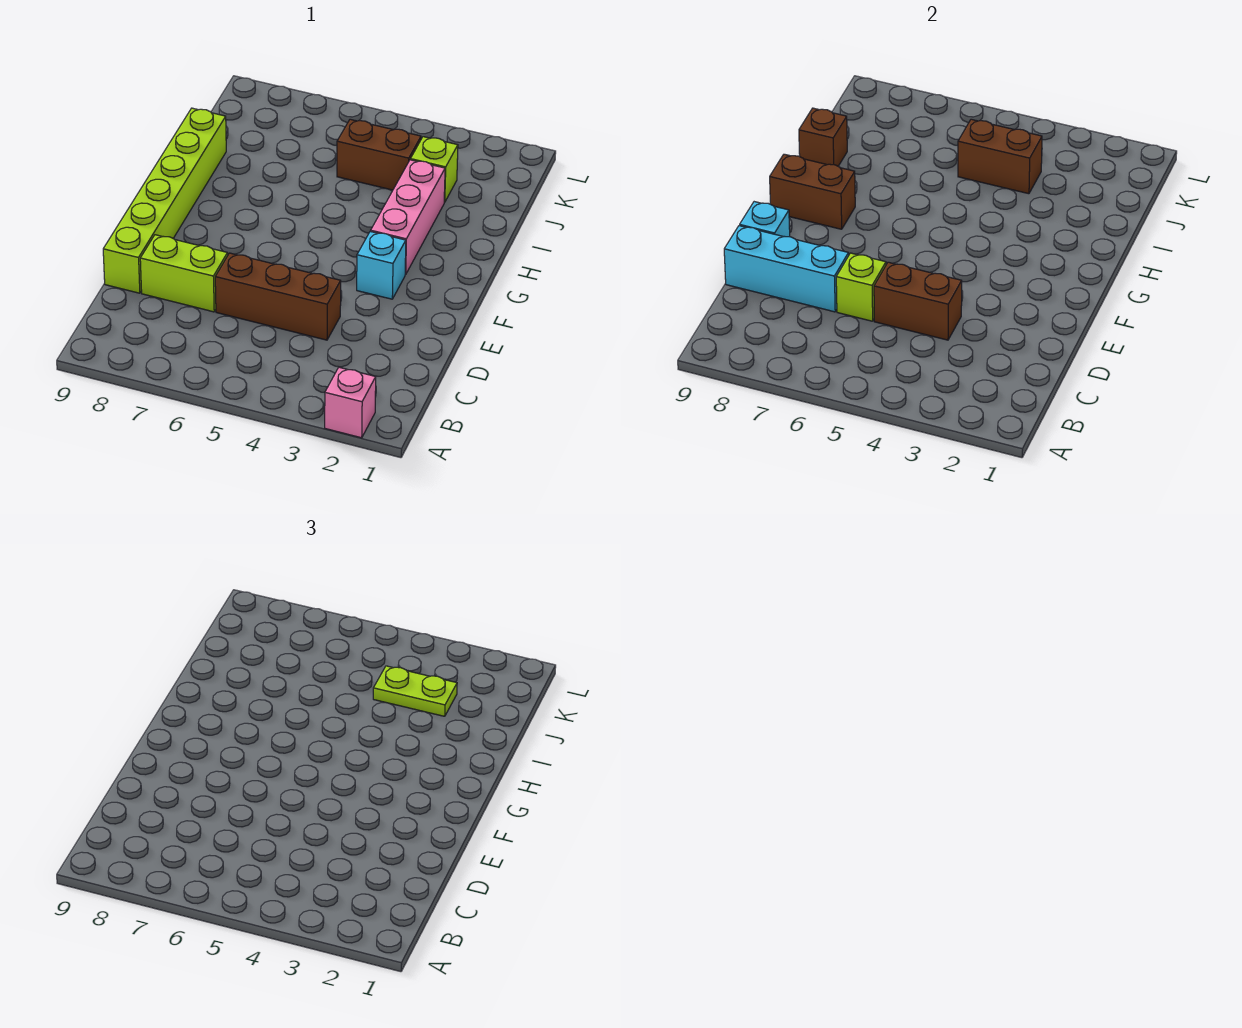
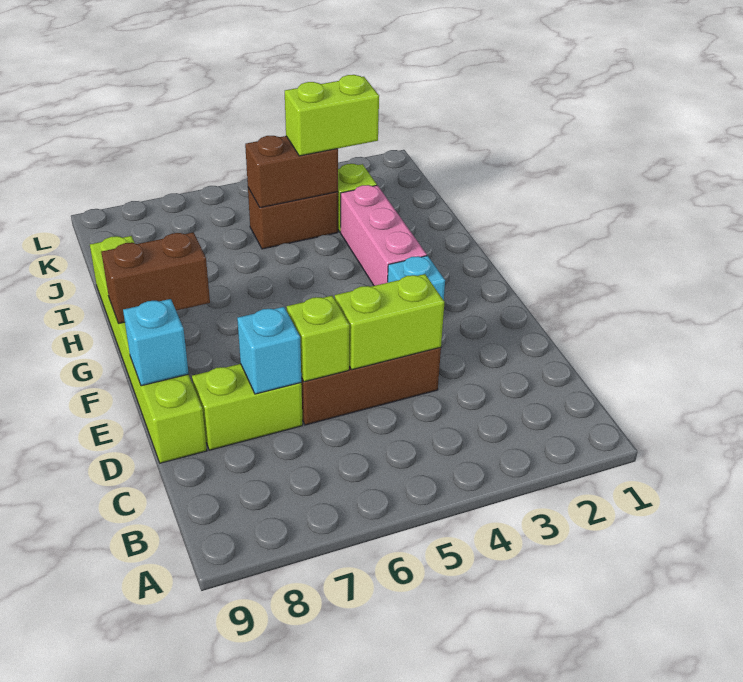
pink brick A2 level 1 -> none
brown brick D4:D5 level 2 -> lime brick D4:D5 level 2
cyan brick D7:D9 level 2 -> cyan brick D7 level 2
brown brick I9 level 2 -> none
lime plate J3:J4 level 3 -> lime brick J3:J4 level 3

